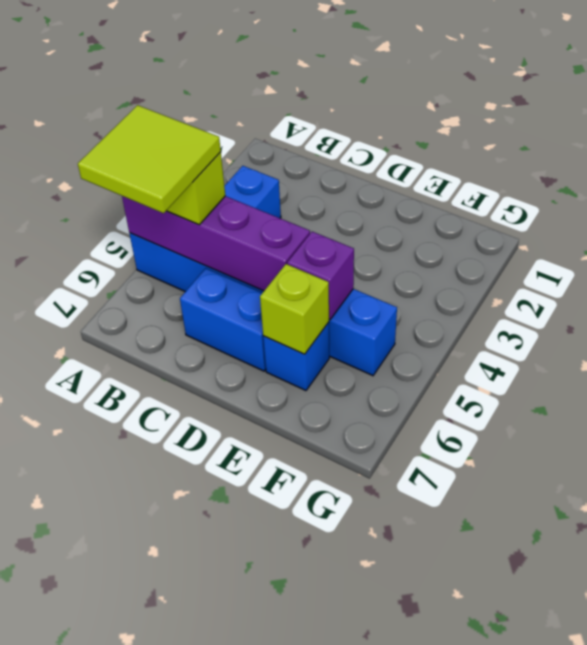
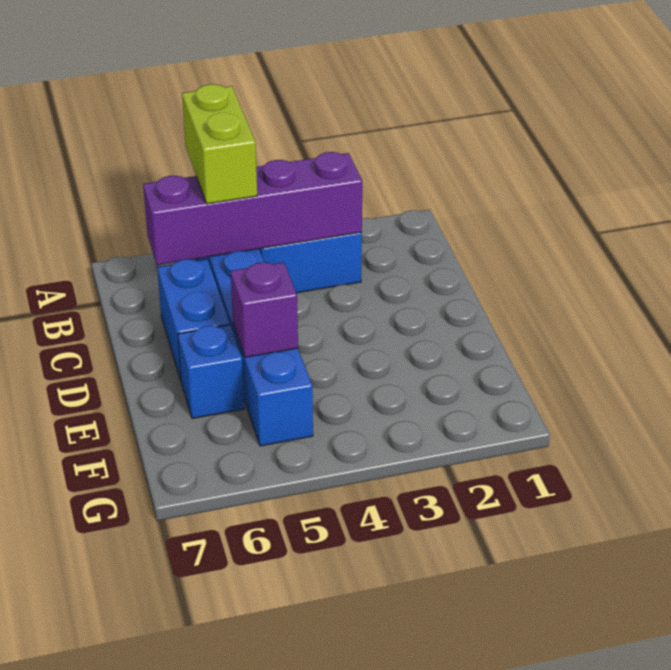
purple brick A5:D5 level 2 -> purple brick B3:B6 level 2
lime tile A5:B6 level 4 -> none
lime brick E6 level 2 -> none

